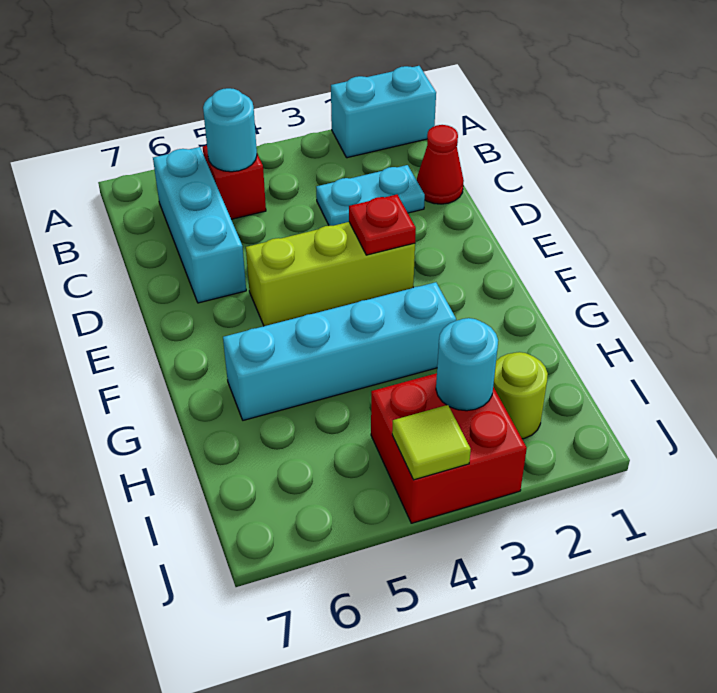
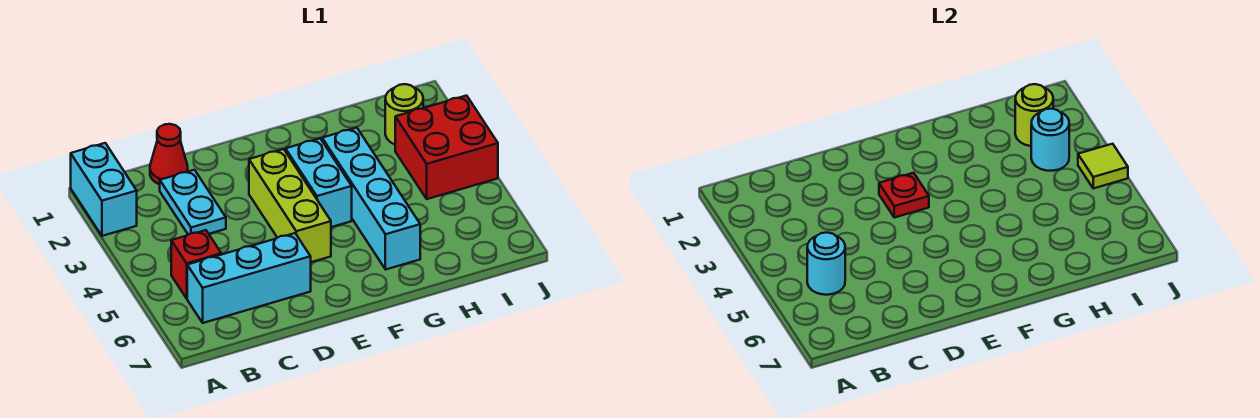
none -> cyan brick F3:F4 level 1
none -> lime round brick I2 level 2

